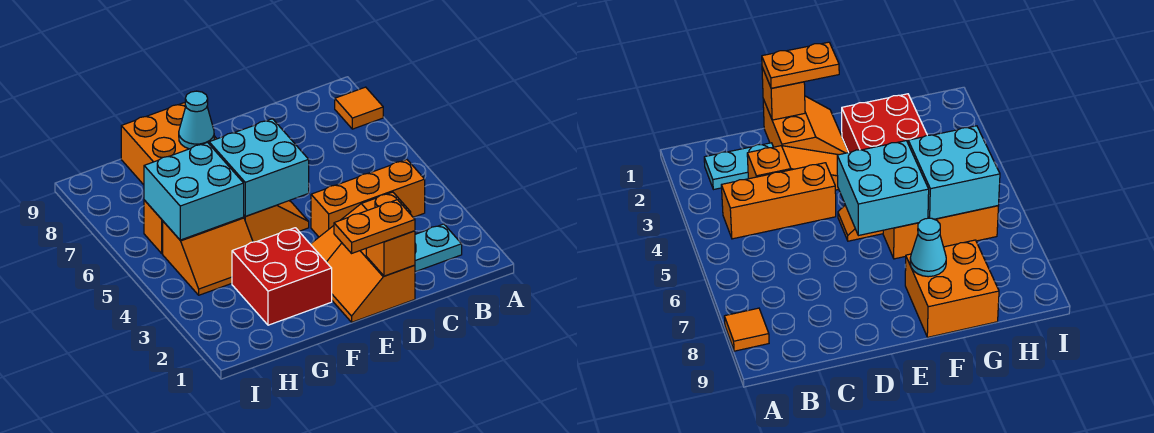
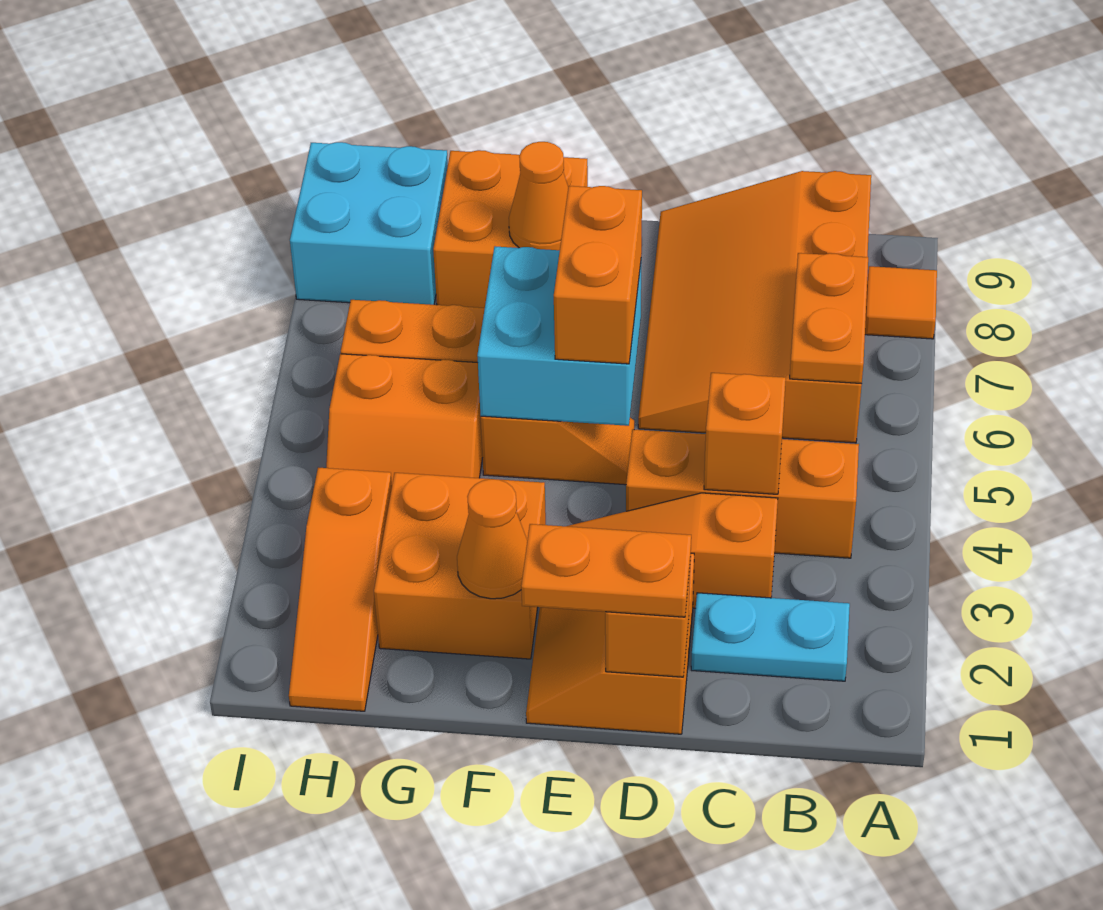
none -> orange slope B6:D9 level 1 top B
none -> orange plate B6:B7 level 2
none -> orange brick C4 level 2
none -> orange brick E5:E6 level 3
red brick F2:G3 level 1 -> orange brick F2:G3 level 1
none -> orange cone F2 level 2
cyan cone F8 level 2 -> orange cone F8 level 2
cyan brick G5:H6 level 2 -> cyan brick H8:I9 level 1
none -> orange slope H1:H3 level 1 top 3

